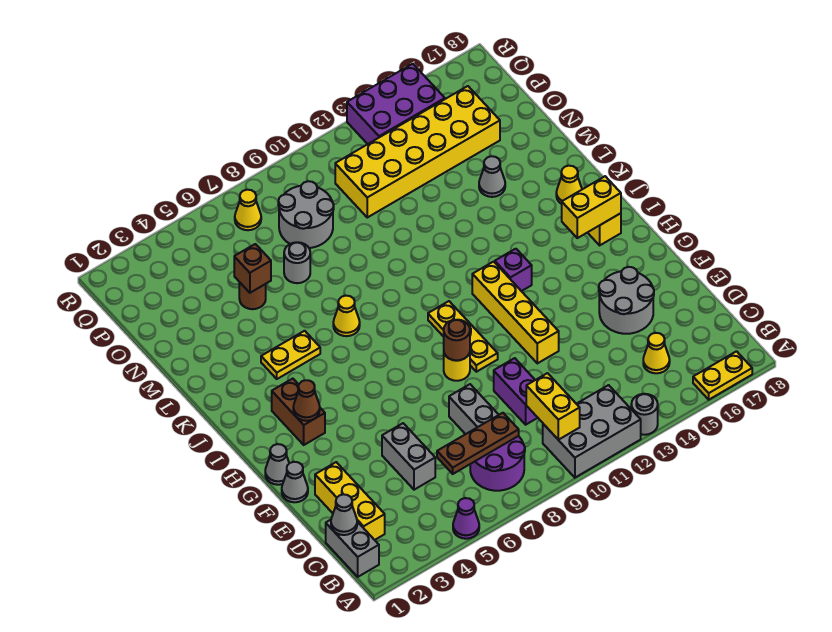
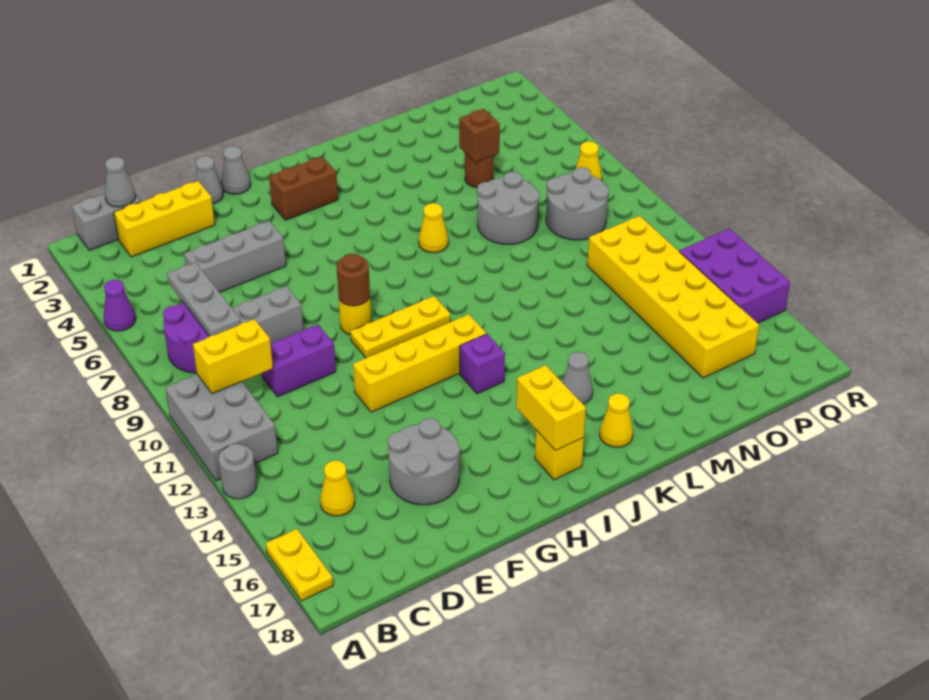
brown plate C6:C8 level 2 -> grey plate C6:C8 level 2
grey brick D5:E5 level 1 -> grey brick D5:F5 level 1
brown cone H3 level 2 -> none
yellow plate K4:K5 level 1 -> none
grey cone M15 level 1 -> grey cone K15 level 1
grey round brick N7 level 1 -> grey round brick M7:N8 level 1

